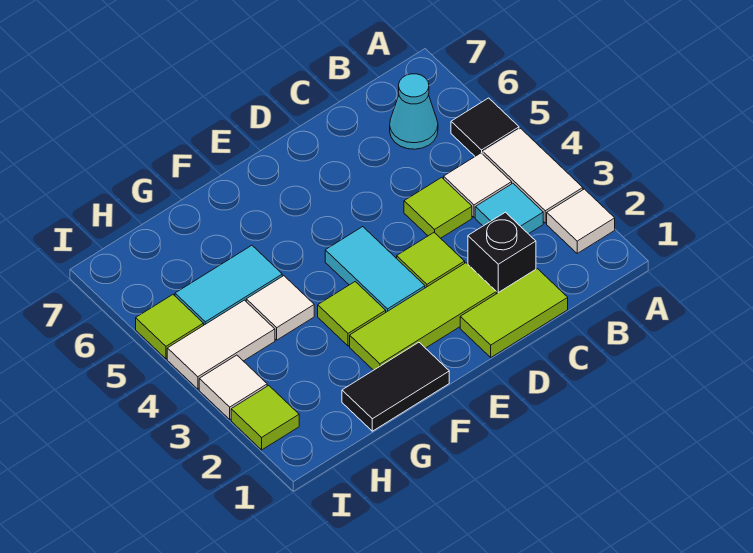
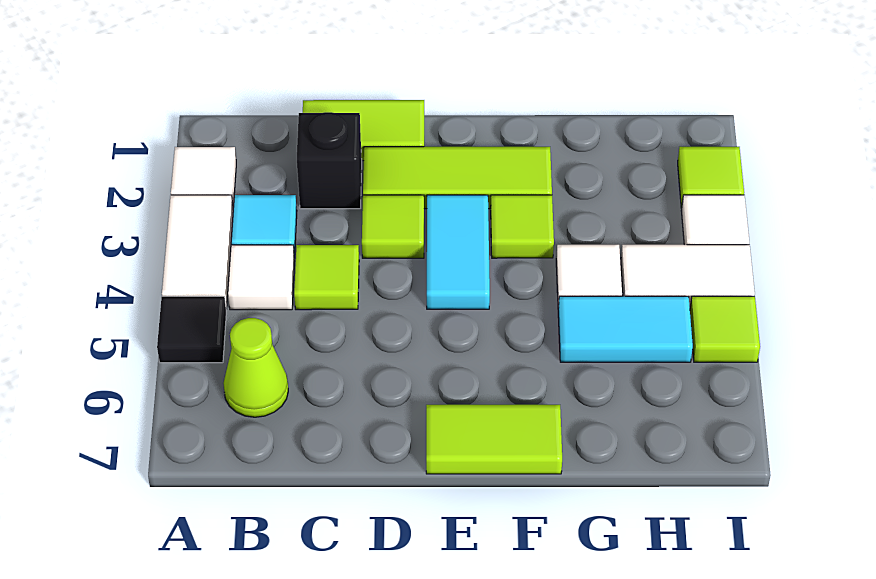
cyan cone B6 level 1 -> lime cone B6 level 1
none -> lime tile E7:F7 level 1
black tile F1:G1 level 1 -> none

